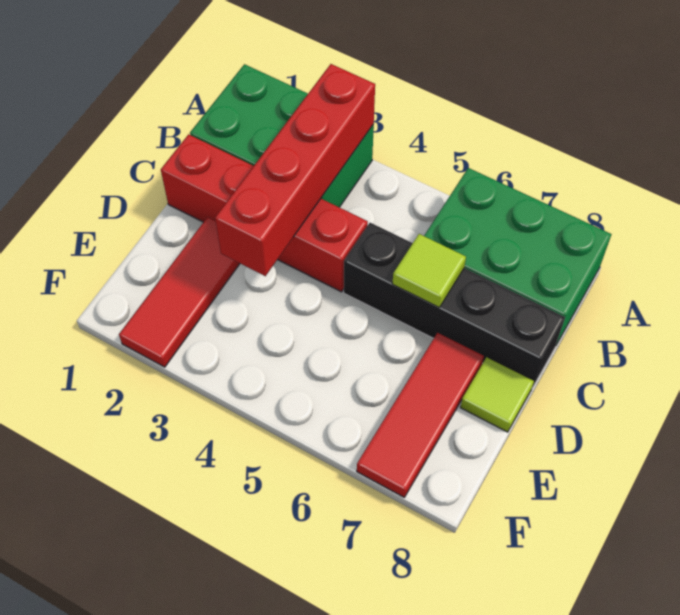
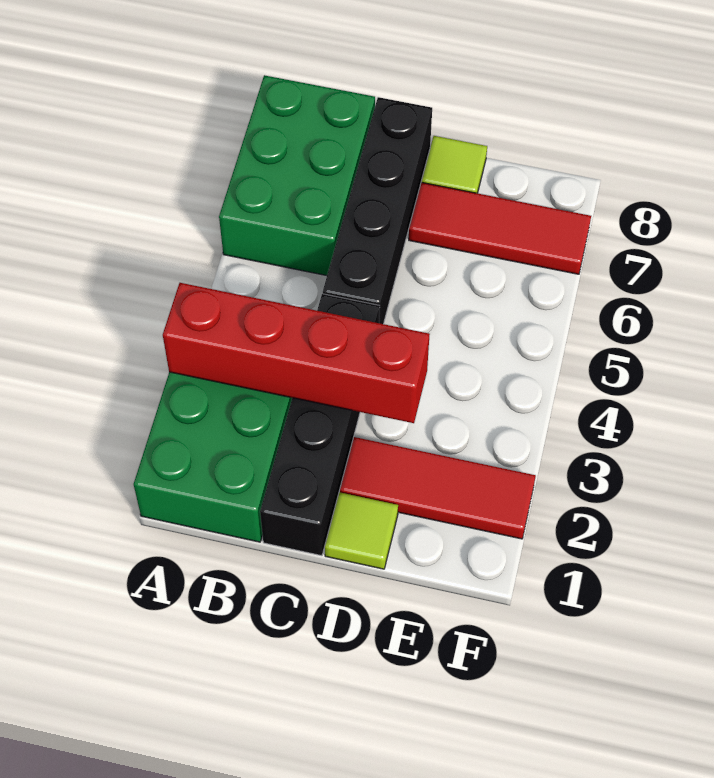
red brick C1:C4 level 1 -> black brick C1:C4 level 1
lime tile C6 level 2 -> lime tile D1 level 1

